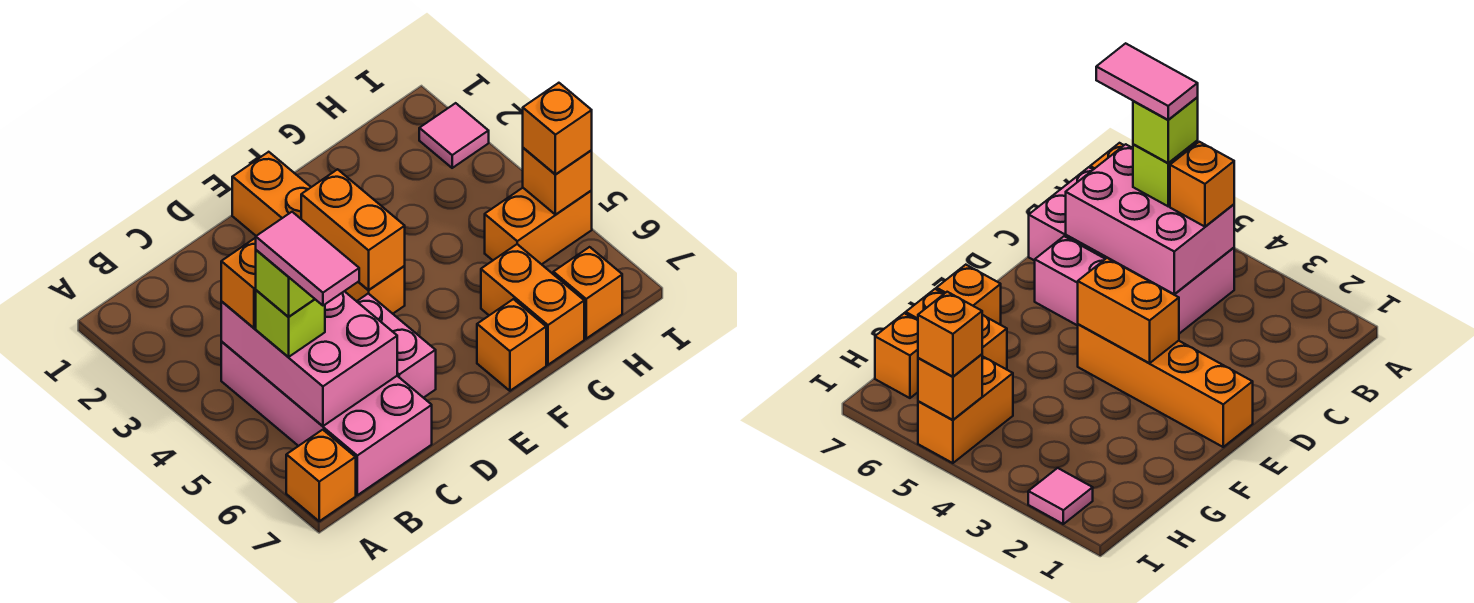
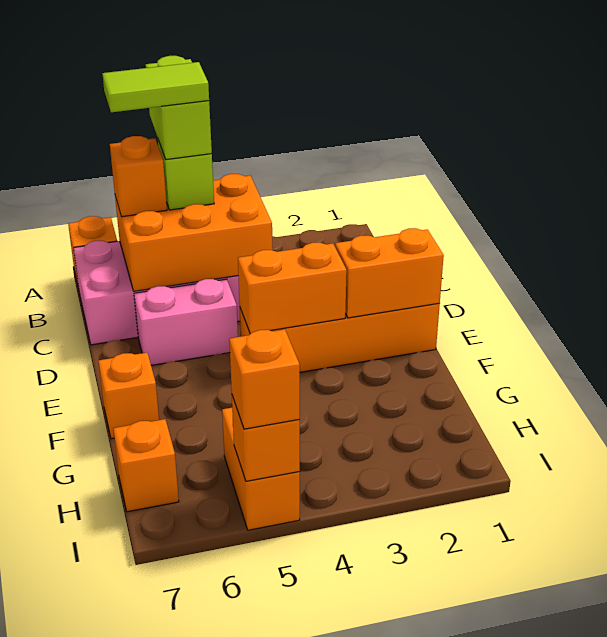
pink brick B4:C6 level 2 -> orange brick B4:C6 level 2
orange brick B4 level 3 -> orange brick B6 level 3
lime brick B5 level 4 -> lime brick A5:B5 level 4
pink tile B5:B6 level 5 -> lime tile B5:B6 level 5
orange brick G6:G7 level 1 -> orange brick E1:E2 level 2
pink tile I2 level 1 -> none

